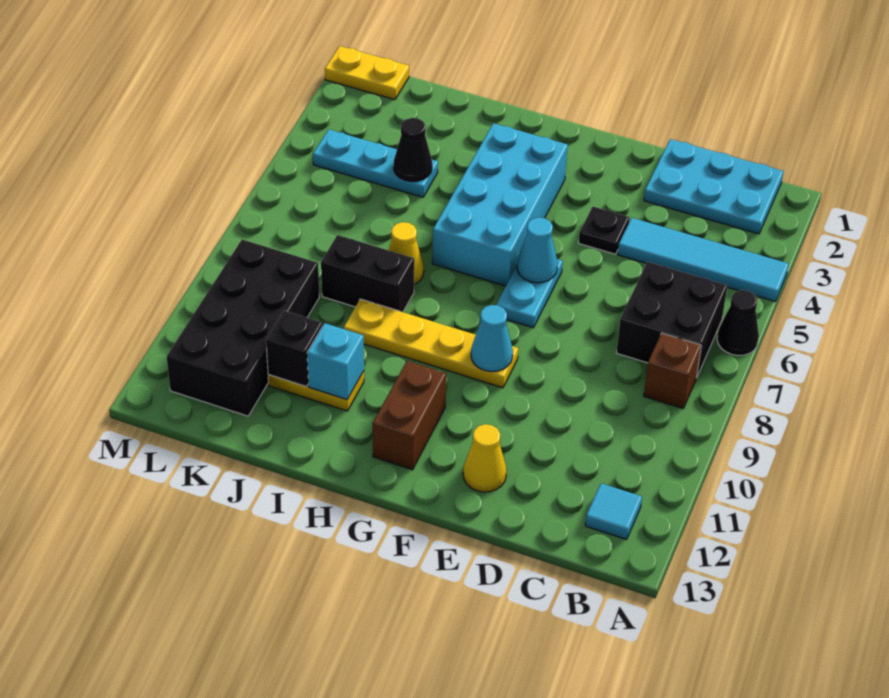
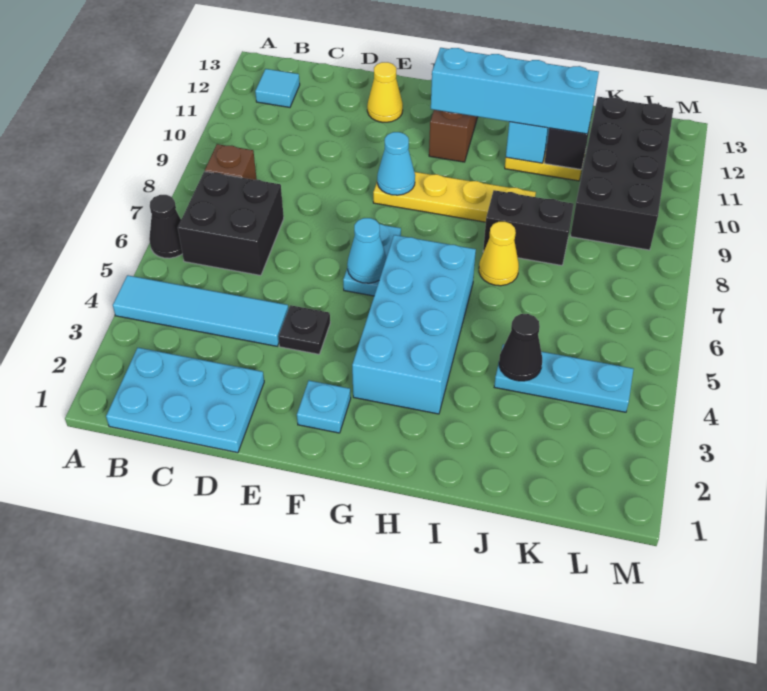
none -> cyan plate F2 level 1
none -> cyan brick G11:J11 level 3
yellow plate L1:M1 level 1 -> none

